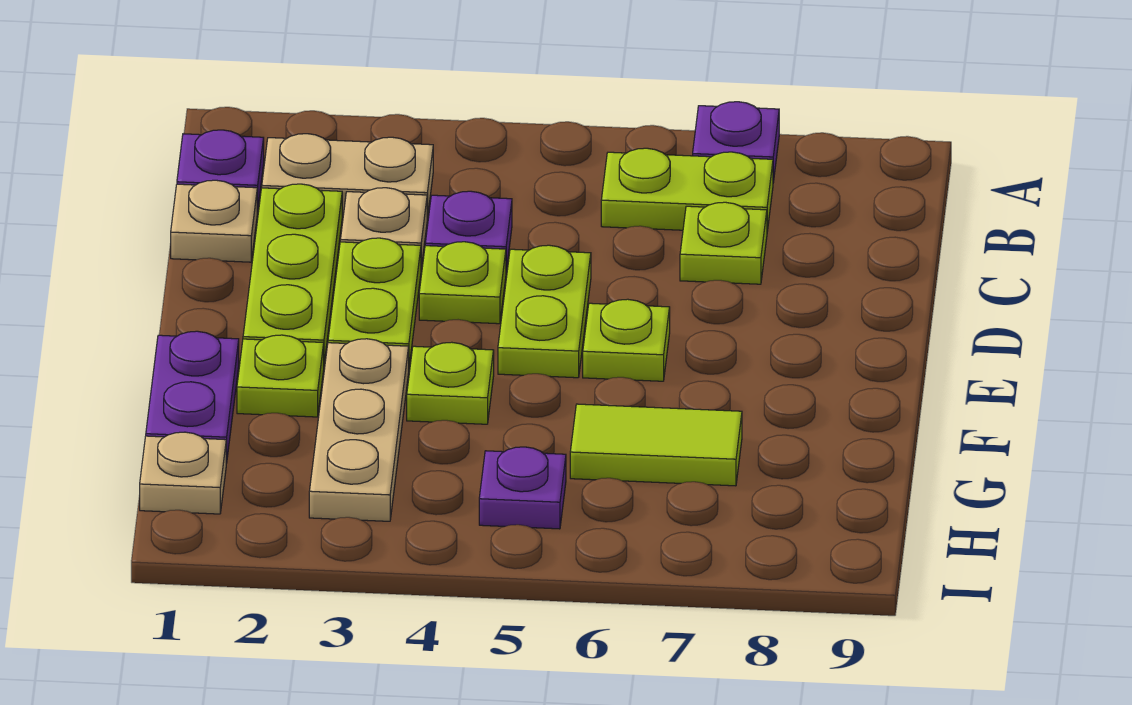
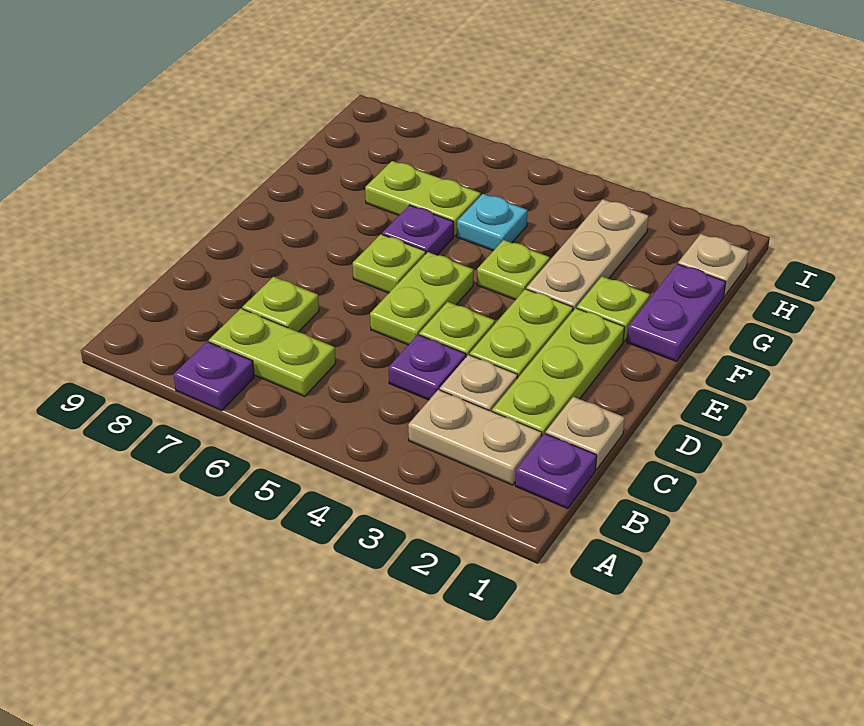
none -> cyan plate G5 level 1
lime tile G6:G7 level 1 -> lime plate G6:G7 level 1
purple plate H5 level 1 -> purple plate F6 level 1

